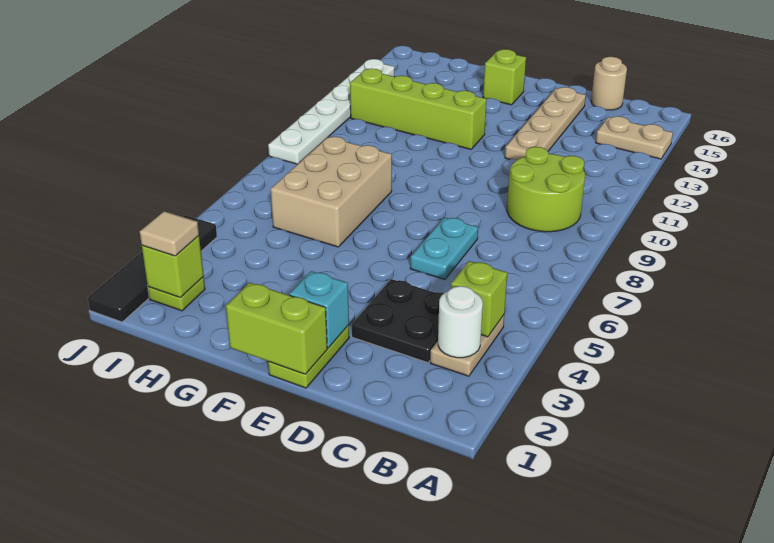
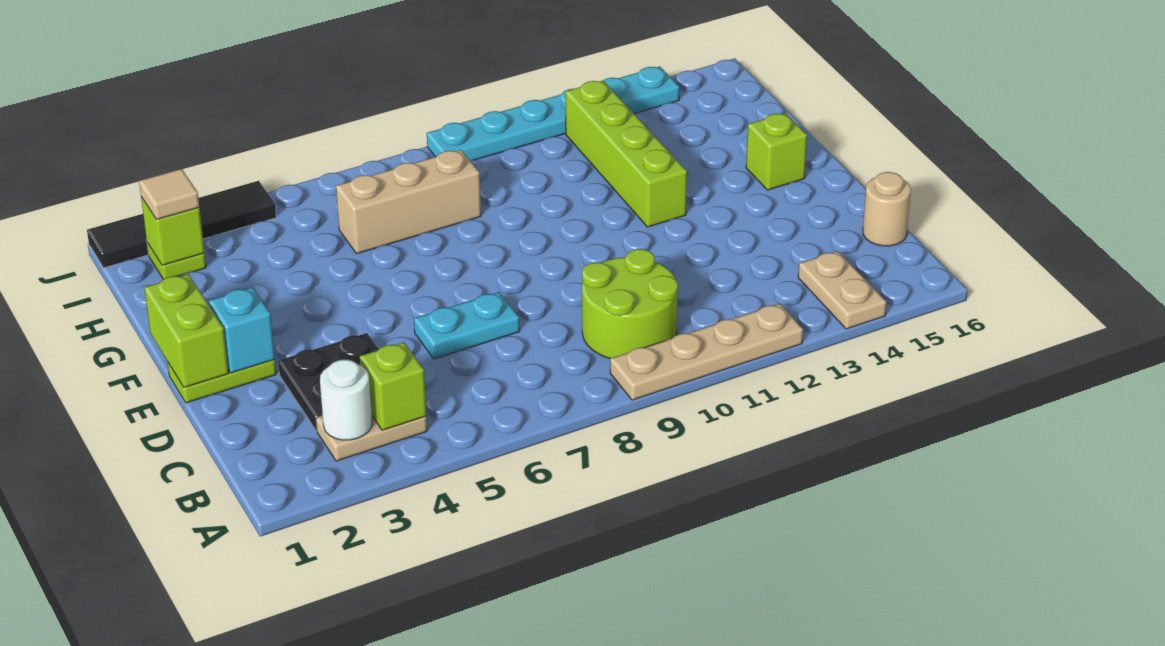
tan plate D12:D15 level 1 -> tan plate A9:A12 level 1
tan brick G6:H8 level 1 -> tan brick H6:H8 level 1
white plate J9:J14 level 1 -> cyan plate J9:J14 level 1

